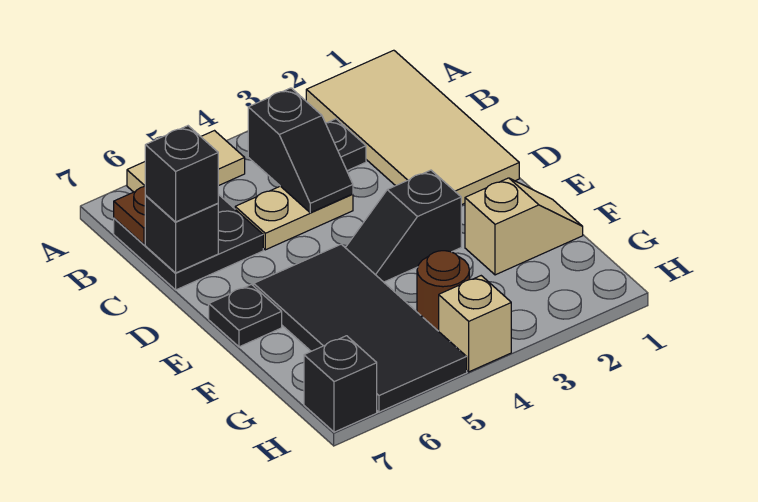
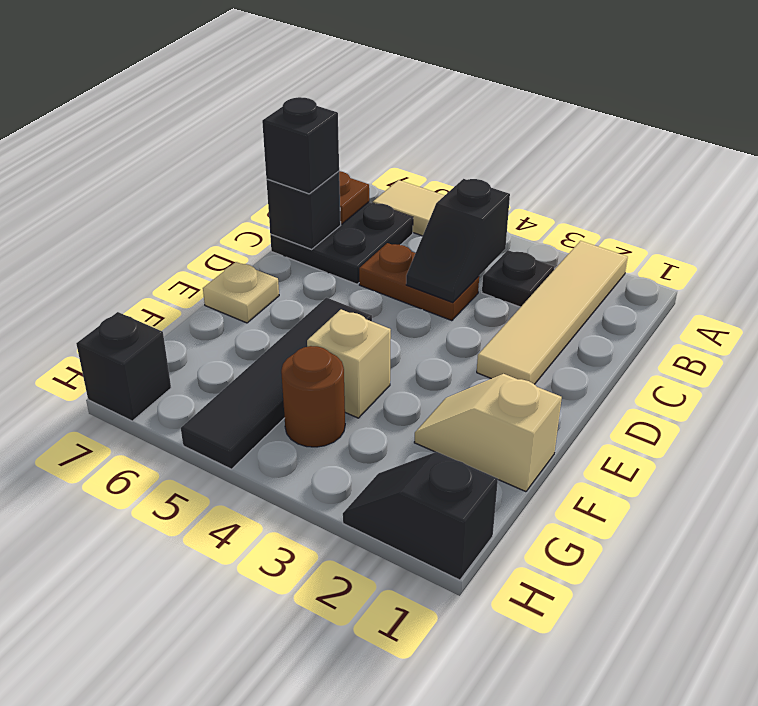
tan tile A1:D2 level 1 -> tan tile A2:D2 level 1
tan plate C4:C5 level 1 -> brown plate C4:C5 level 1
black slope E3:E4 level 1 top 3 -> black slope H1:H2 level 1 top 1
black tile E5:H6 level 1 -> black tile E5:H5 level 1
black plate E7 level 1 -> tan plate E7 level 1
tan slope F1:F2 level 1 top 2 -> tan slope F1:F2 level 1 top 1
tan brick H4 level 1 -> tan brick F4 level 1

